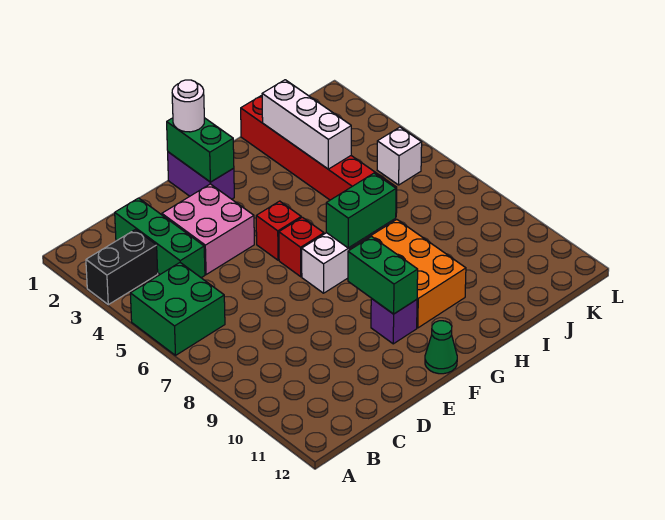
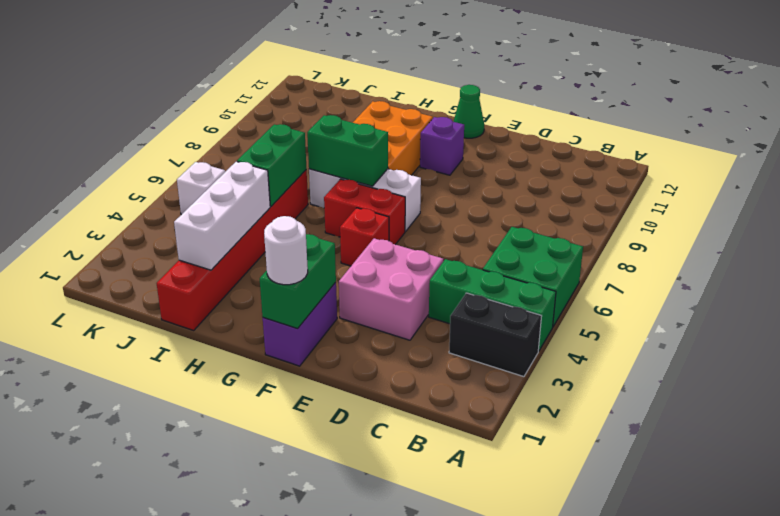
green brick C2:C4 level 1 -> green brick A4:C4 level 1
red brick F6 level 1 -> red brick F6:G6 level 1
green brick F9:F10 level 2 -> green brick I5:I6 level 2

